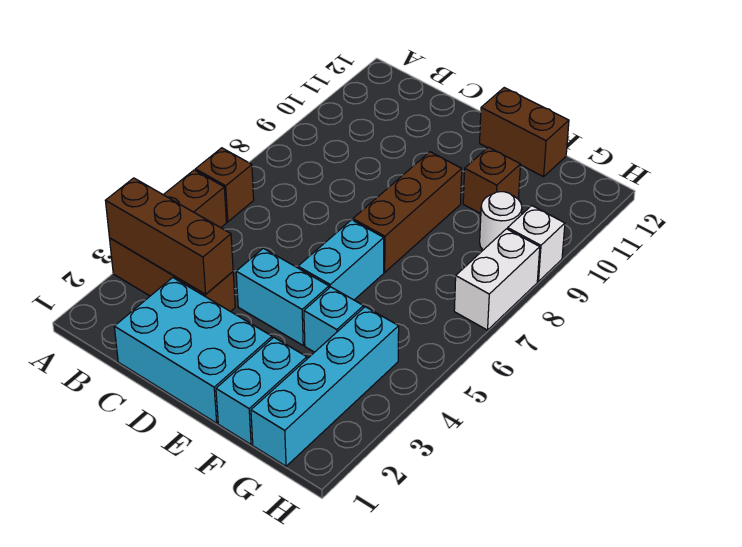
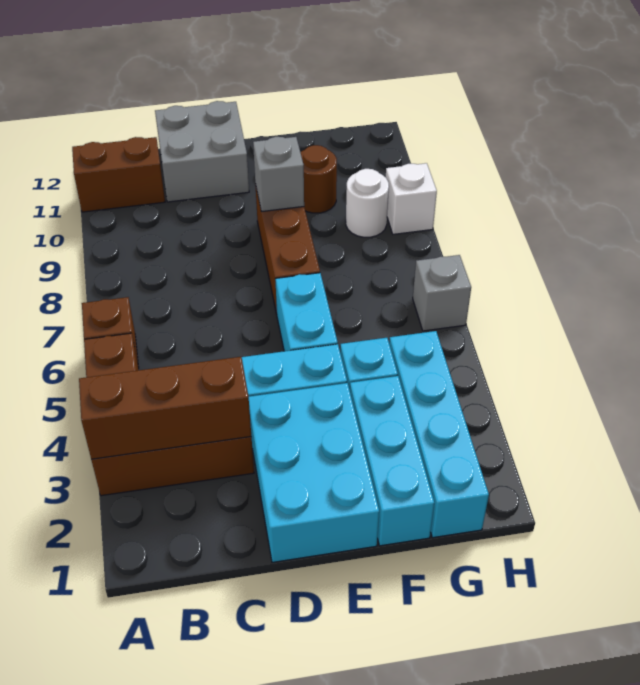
cyan brick C1:E2 level 1 -> cyan brick D1:E3 level 1
none -> grey brick C11:D12 level 1
none -> grey brick E9 level 2
brown brick E12:F12 level 1 -> brown brick A11:B11 level 1
cyan brick F1:F2 level 1 -> cyan brick F1:F3 level 1
brown brick F10 level 1 -> brown round brick F10 level 1
none -> grey brick H6 level 1
white brick H7:H8 level 1 -> none

